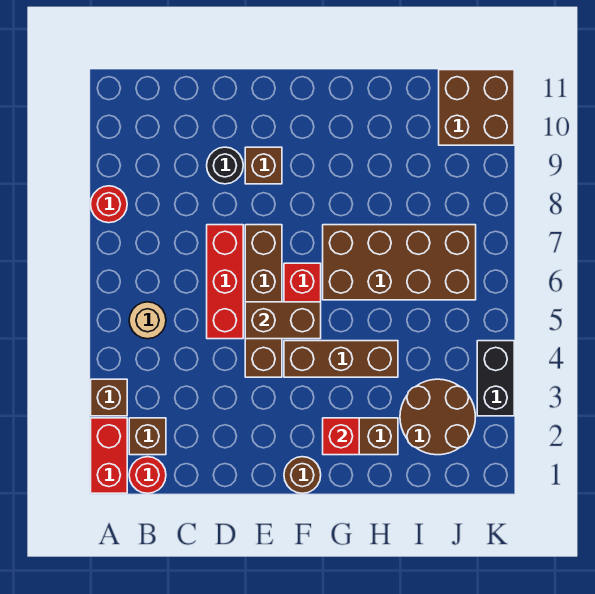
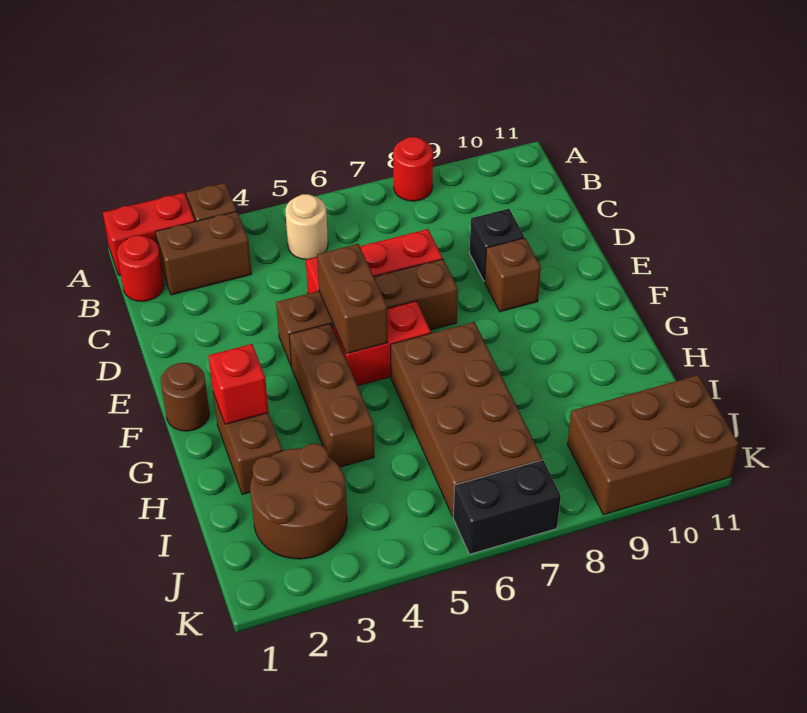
brown brick B2 level 1 -> brown brick B2:B3 level 1
black round brick D9 level 1 -> black brick D9 level 1
brown brick J10:K11 level 1 -> brown brick J9:K11 level 1
black brick K3:K4 level 1 -> black brick K6:K7 level 1

